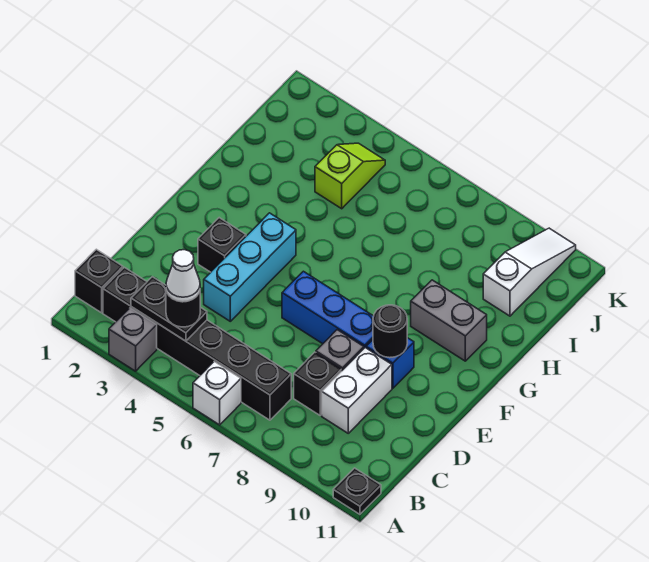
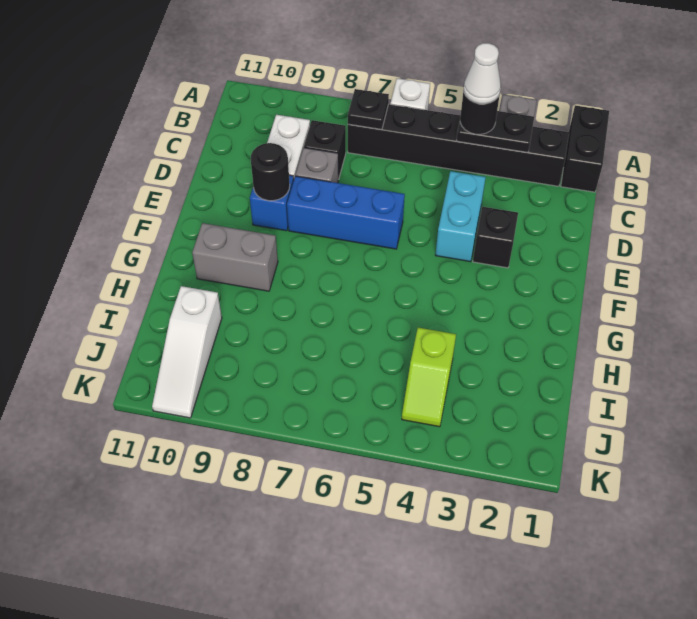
black plate A11 level 1 -> black plate B7 level 2
black brick B1 level 1 -> black brick A1:B1 level 1
cyan brick D4:F4 level 1 -> cyan brick D4:E4 level 1

